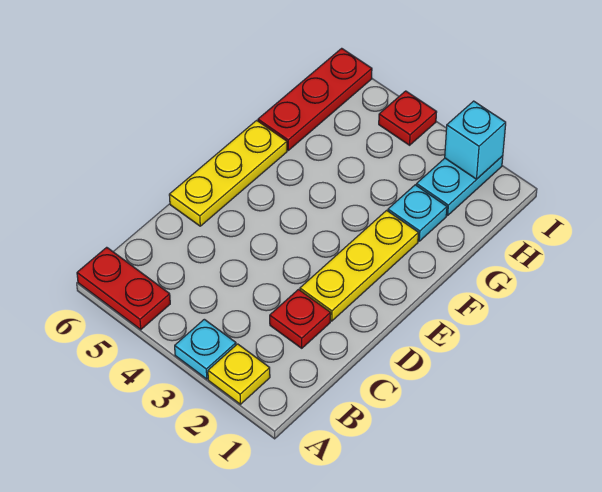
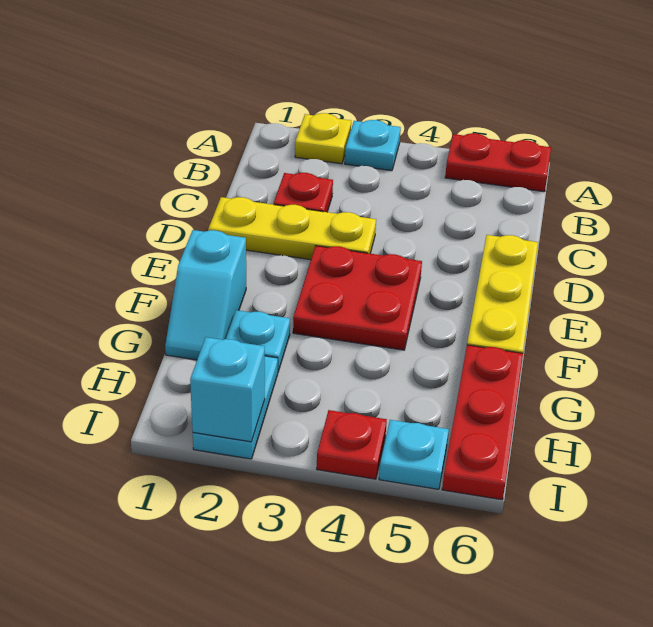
yellow plate D2:F2 level 1 -> yellow plate D1:D3 level 1
none -> red plate E3:F4 level 1
none -> cyan slope F1:G1 level 1 top F
none -> cyan plate I5 level 1

